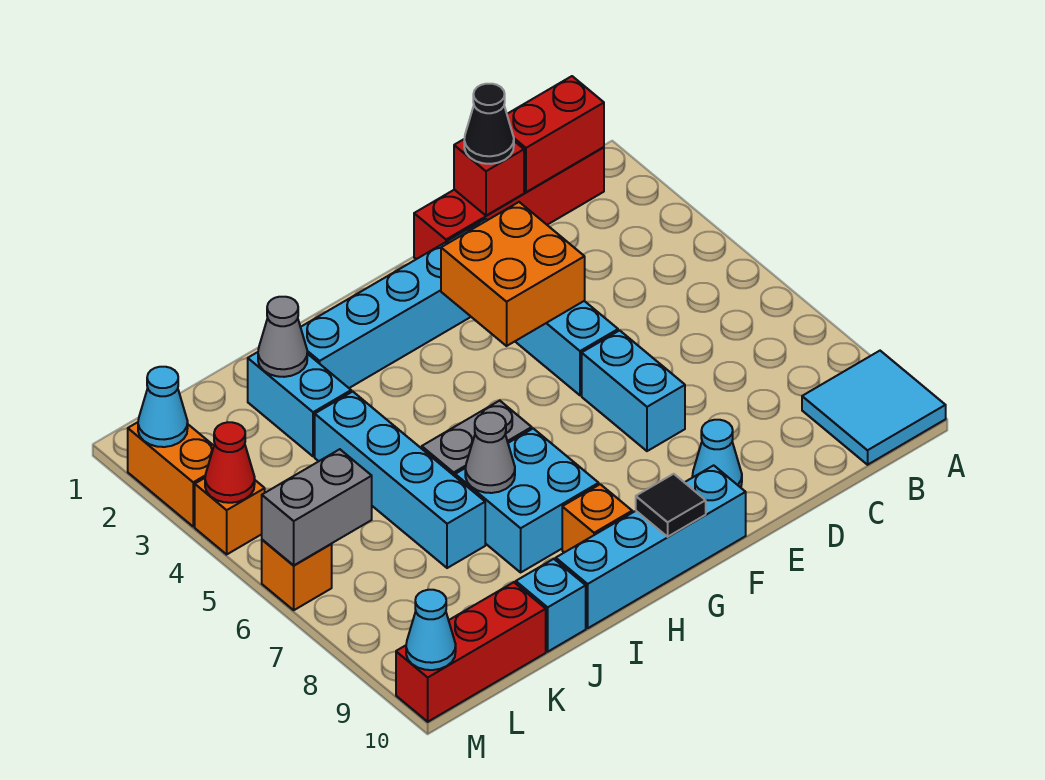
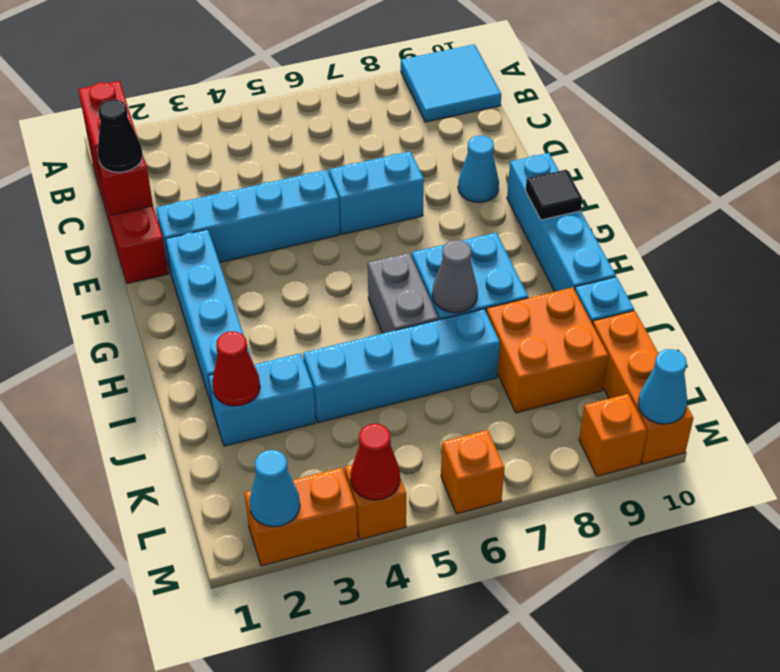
orange brick E3:F4 level 2 -> orange brick J8:K9 level 1
orange brick H9 level 1 -> orange brick M9 level 1
grey cone J2 level 2 -> red cone J2 level 2
red brick K10:M10 level 1 -> orange brick K10:M10 level 1
grey brick L6:M6 level 2 -> none

